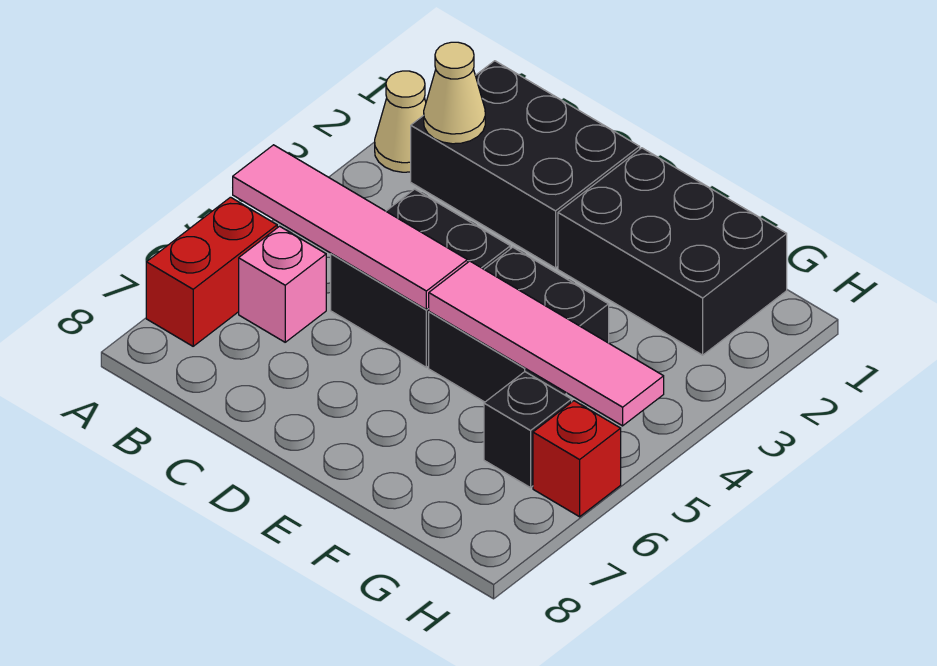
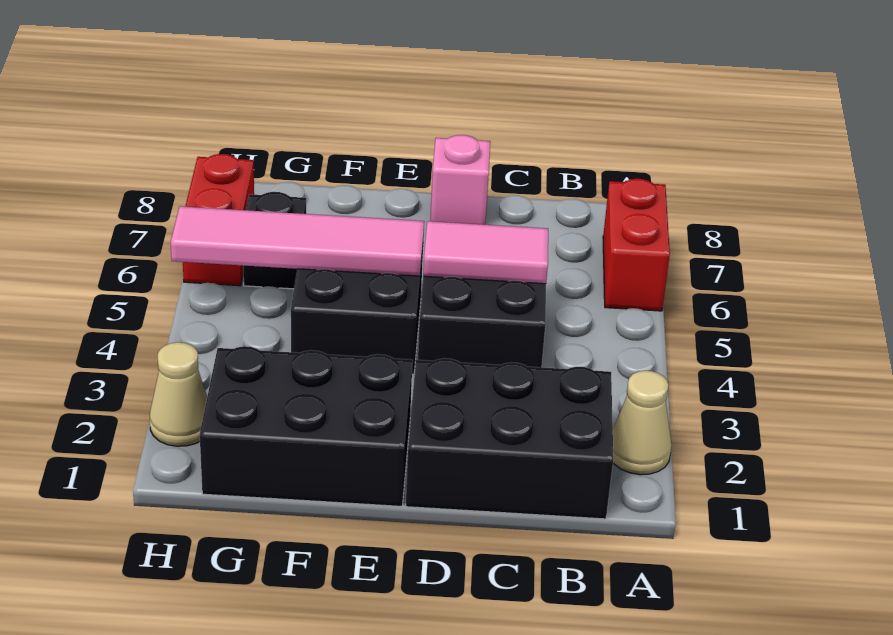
pink tile A5:D5 level 2 -> pink tile C5:D5 level 2
tan cone B2 level 2 -> tan cone H2 level 1
pink brick B6 level 1 -> pink brick D8 level 1
red brick H6 level 1 -> red brick H6:H7 level 1

